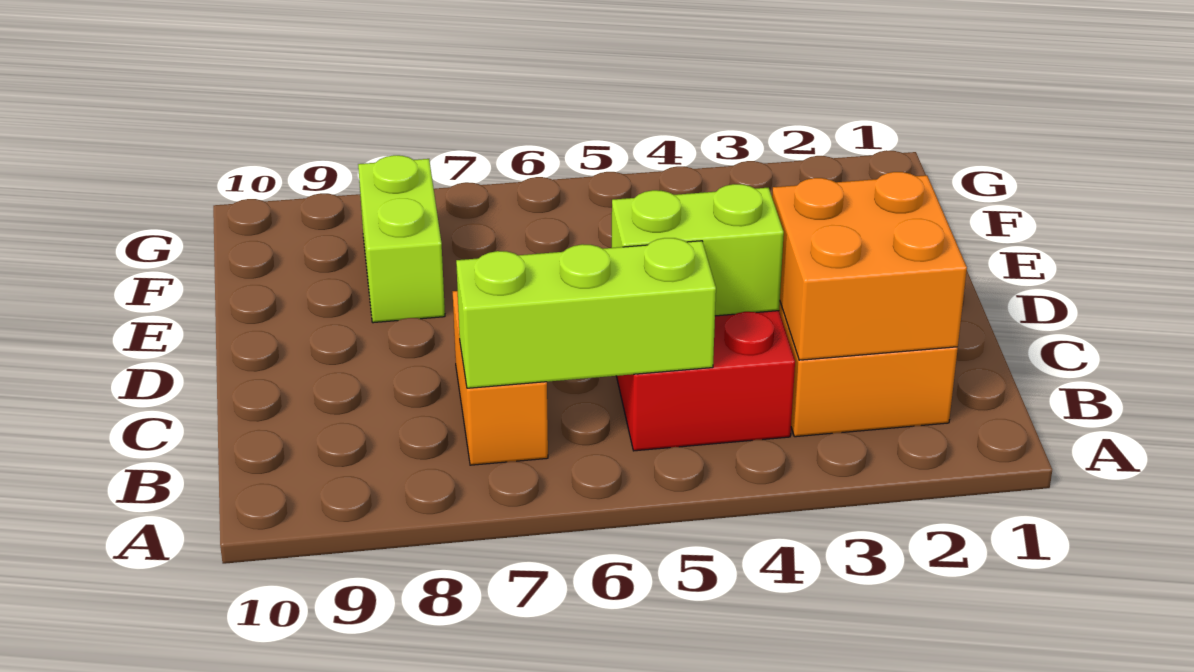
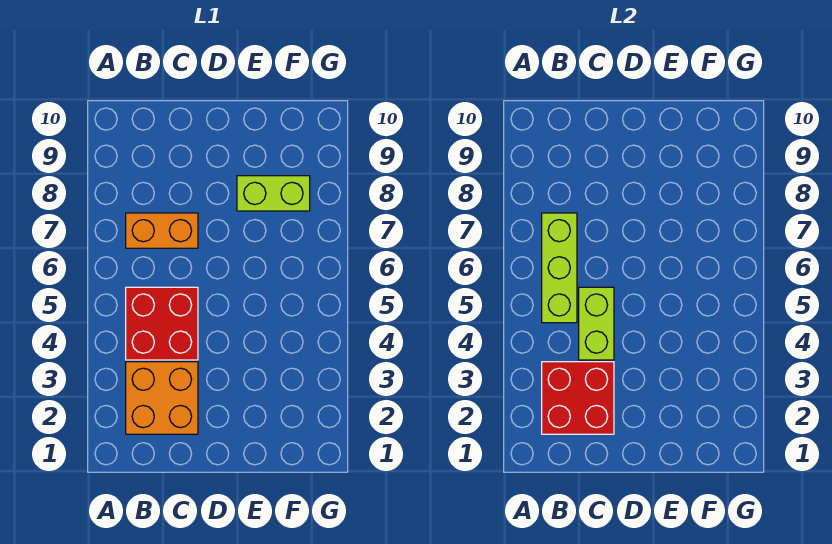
orange brick B2:C3 level 2 -> red brick B2:C3 level 2

